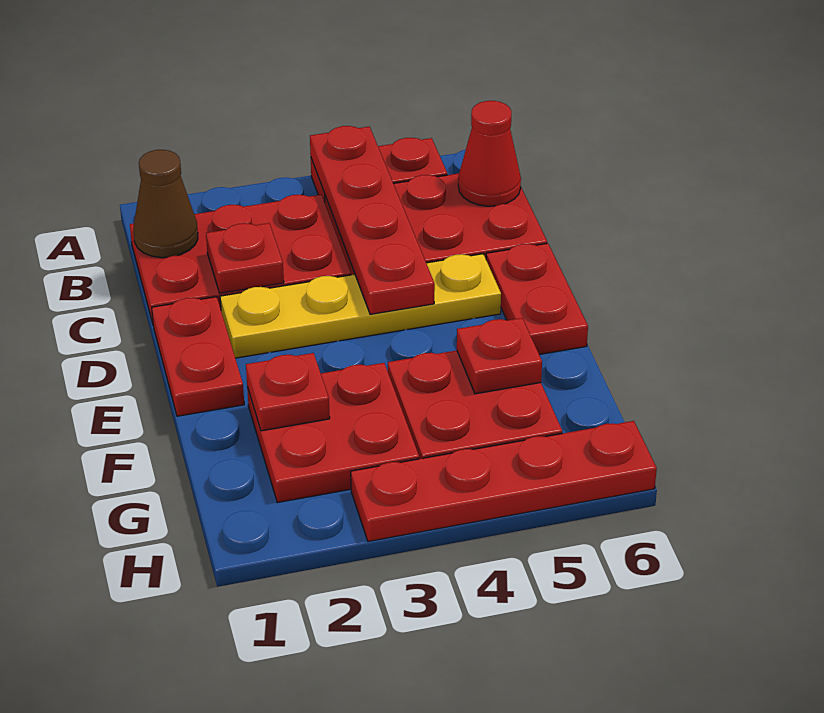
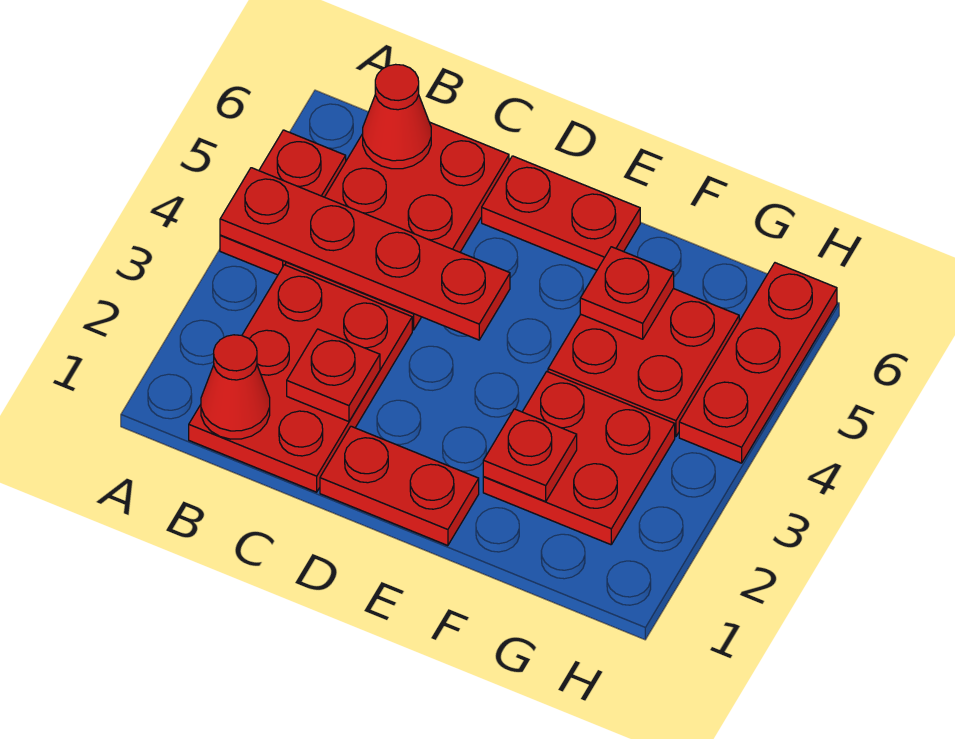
brown cone B1 level 2 -> red cone B1 level 2
yellow plate D2:D5 level 1 -> none
red plate H3:H6 level 1 -> red plate H4:H6 level 1

